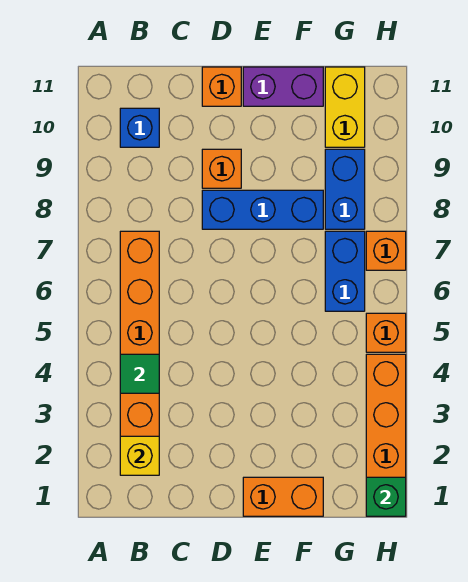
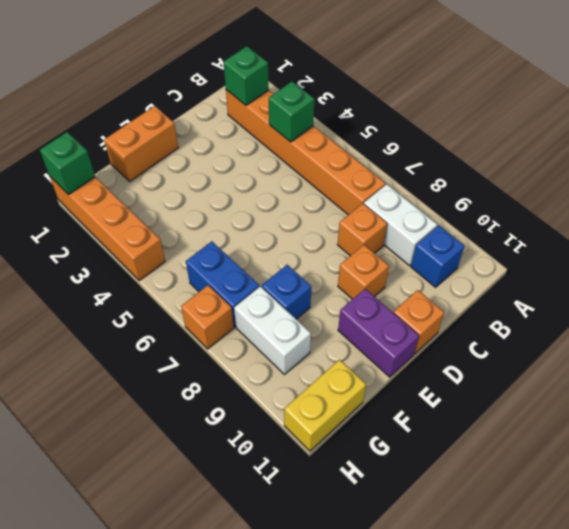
yellow brick B2 level 2 -> green brick B2 level 2
green tile B4 level 2 -> green brick B4 level 2
none -> white brick B8:B9 level 1
blue brick D8:F8 level 1 -> blue brick F8 level 1
purple brick E11:F11 level 1 -> purple brick E10:E11 level 1
blue brick G8:G9 level 1 -> white brick G8:G9 level 1
yellow brick G10:G11 level 1 -> yellow brick G11:H11 level 1
orange brick H5 level 1 -> orange brick C8 level 1

